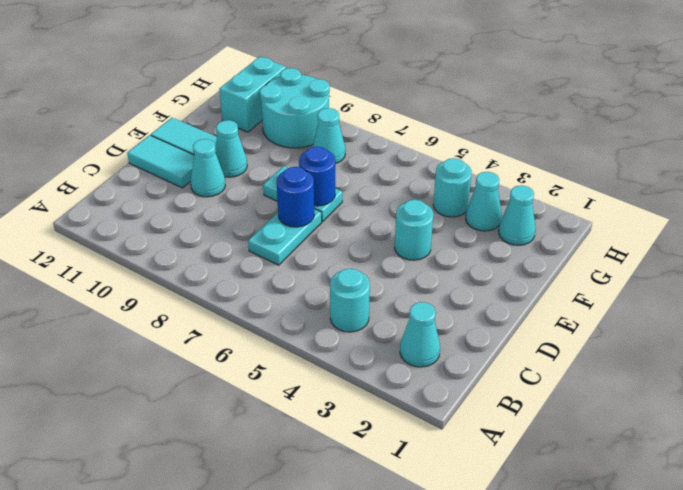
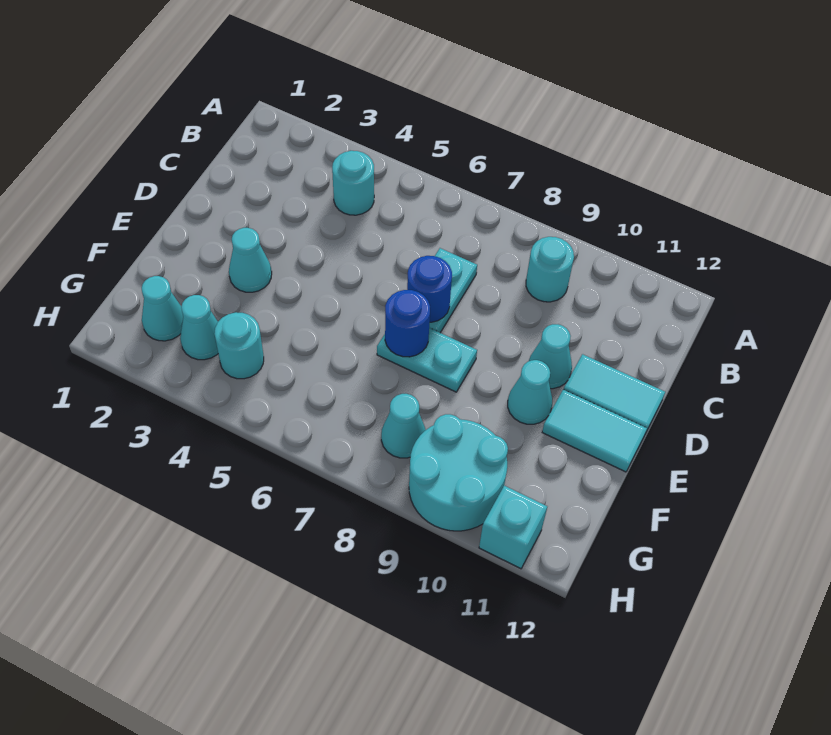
cyan cone B2 level 1 -> cyan cone E3 level 1
cyan round brick E4 level 1 -> cyan round brick B9 level 1
cyan brick G11:H11 level 1 -> cyan brick H11 level 1

